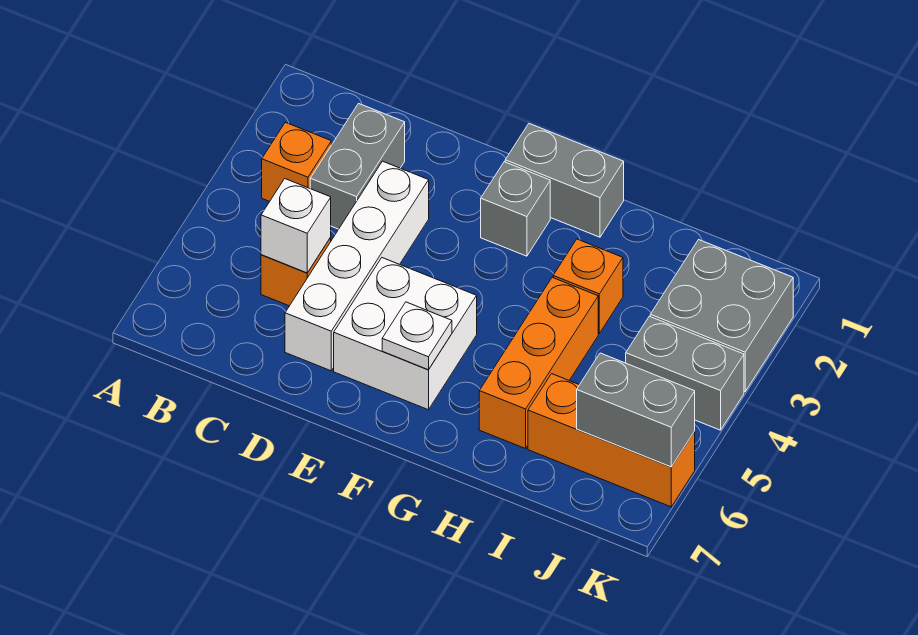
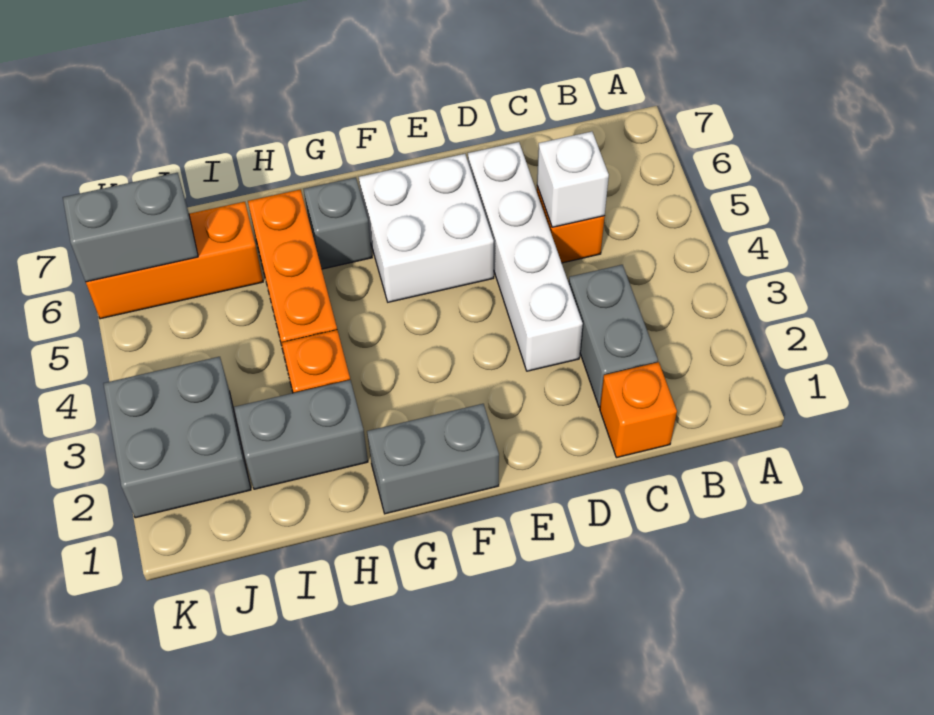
orange brick B3 level 1 -> orange brick C1 level 1
grey brick F2 level 1 -> grey brick G6 level 1
white plate F6 level 2 -> none
grey brick J4:K4 level 1 -> grey brick H2:I2 level 1

